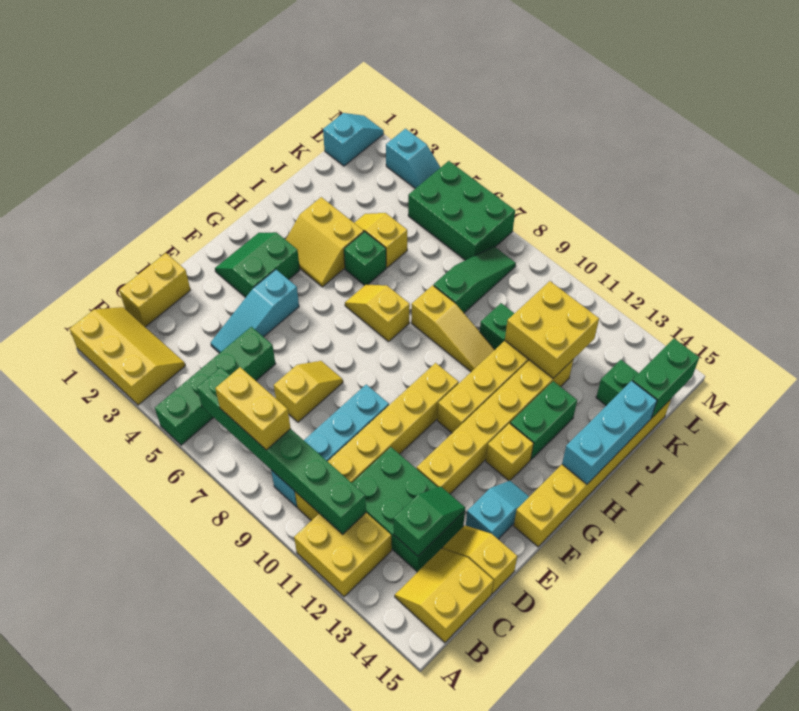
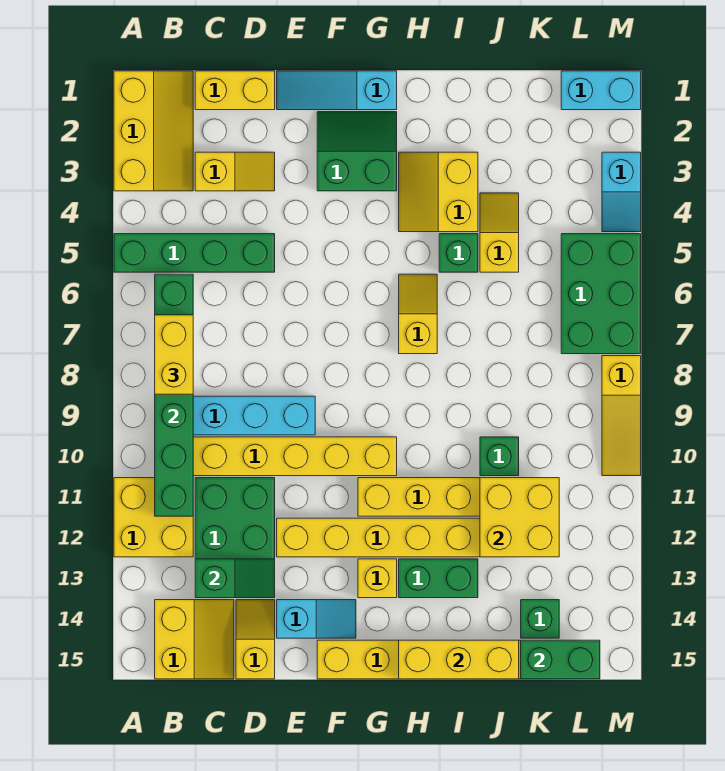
yellow slope B14:C15 level 1 top 15 -> yellow slope B14:C15 level 1 top B
cyan slope D4:F4 level 1 top F -> cyan slope E1:G1 level 1 top G
yellow slope D7:E7 level 1 top D -> yellow slope C3:D3 level 1 top C
cyan brick H15:J15 level 2 -> yellow brick H15:J15 level 2
yellow slope I8:I10 level 1 top 8 -> yellow slope M8:M10 level 1 top 8
green slope J8:L8 level 1 top J -> none
cyan slope L1:M1 level 1 top L -> cyan brick L1:M1 level 1

